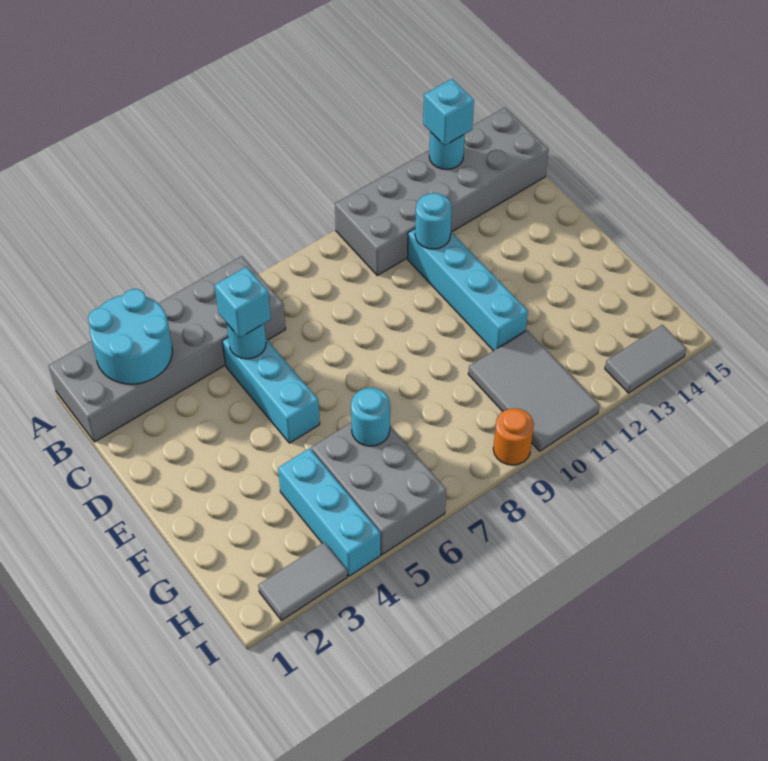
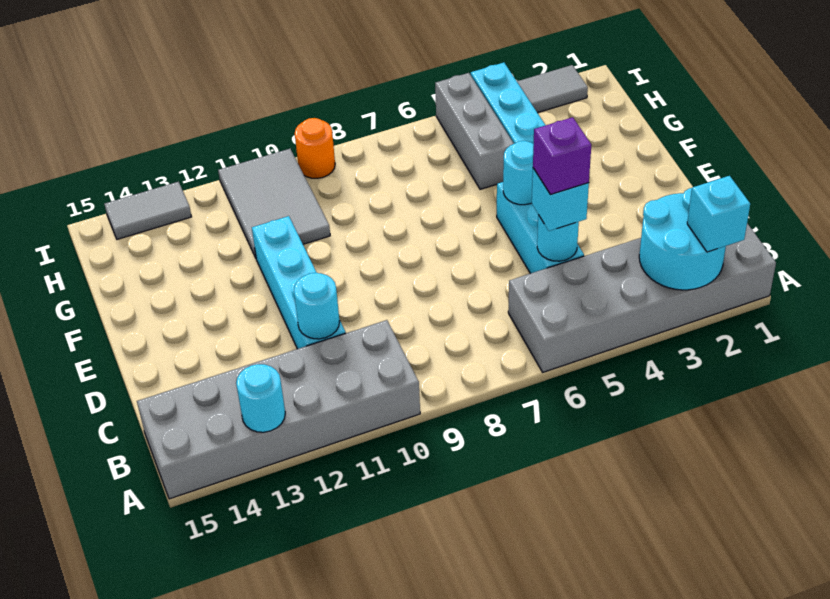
cyan brick A13 level 3 -> cyan brick A2 level 3
none -> purple brick C5 level 4
grey brick G5:I6 level 1 -> grey brick G5:I5 level 1
cyan round brick G6 level 2 -> cyan round brick E5 level 2

